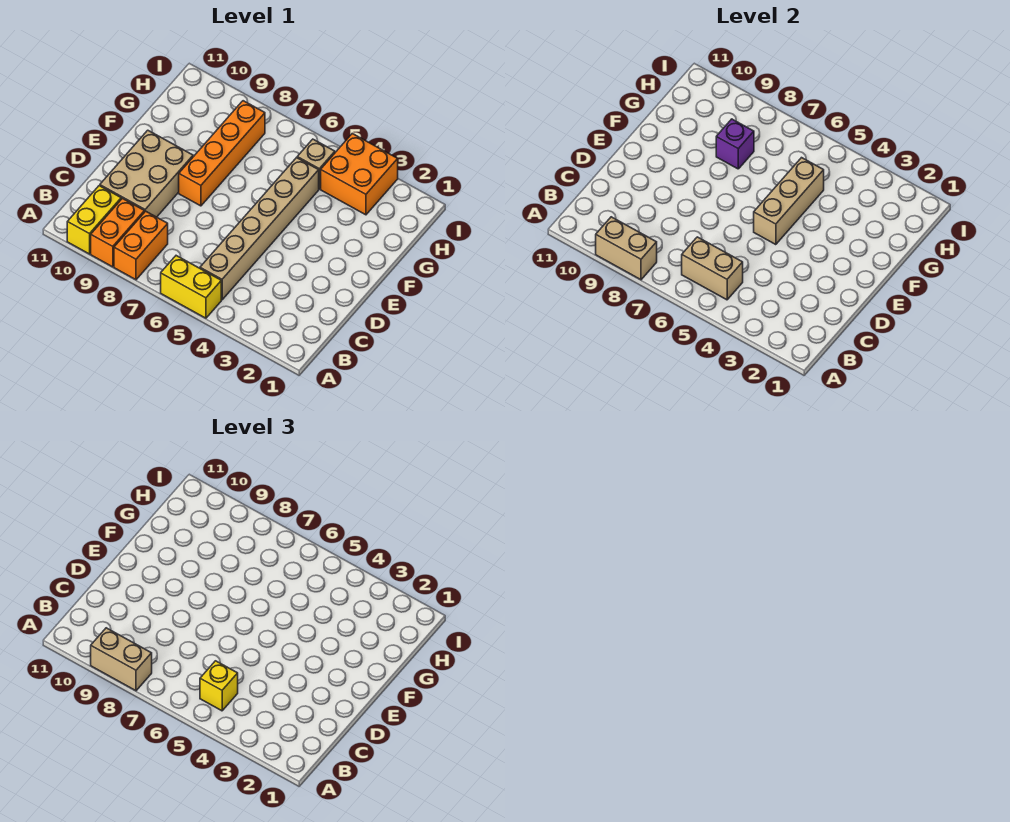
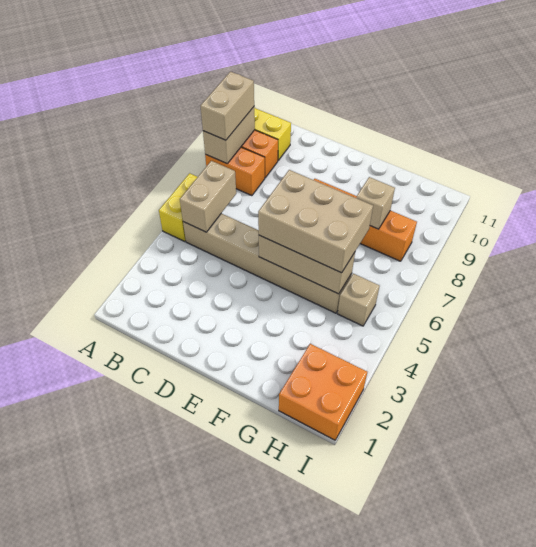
yellow brick B5 level 3 -> none
tan brick C9:E10 level 1 -> tan brick E5:G6 level 3
purple brick G8 level 2 -> tan brick G8 level 2
orange brick H3:I4 level 1 -> orange brick H1:I2 level 1

